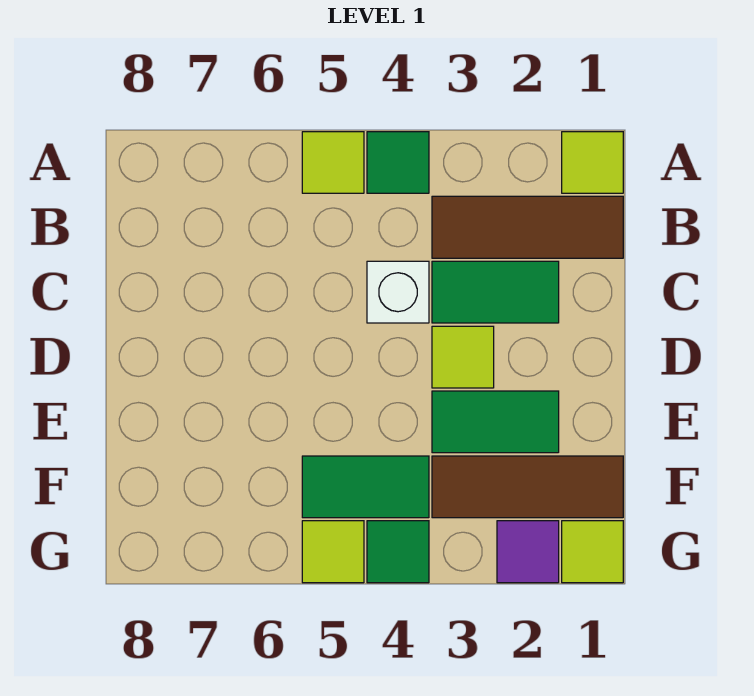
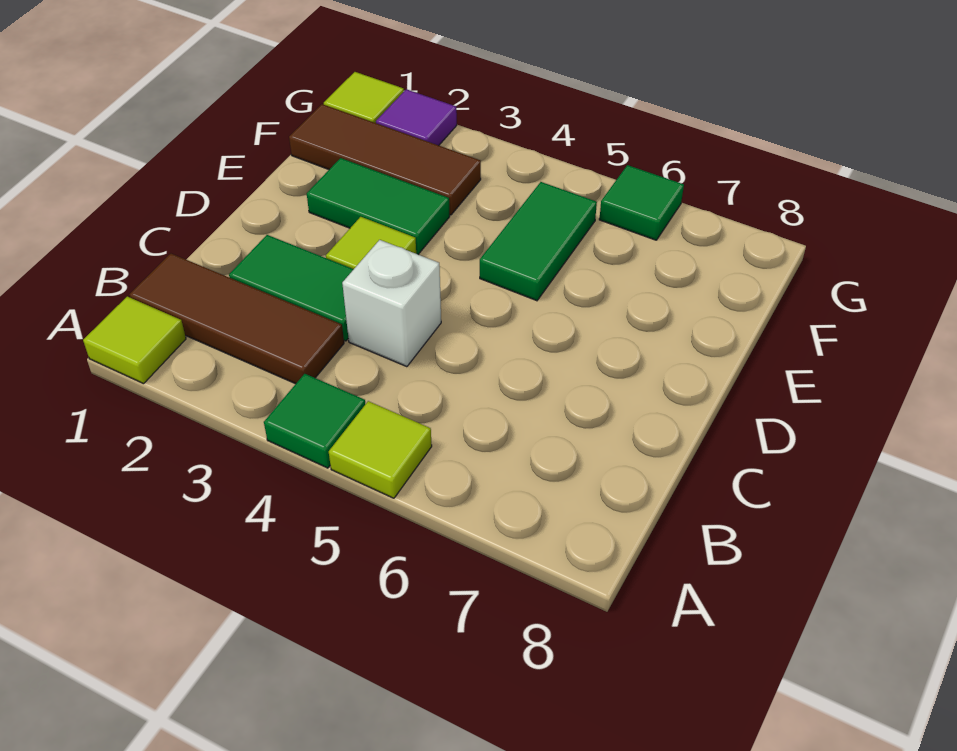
green tile F4:F5 level 1 -> green tile E5:F5 level 1
green tile G4 level 1 -> green tile G6 level 1
lime tile G5 level 1 -> none

